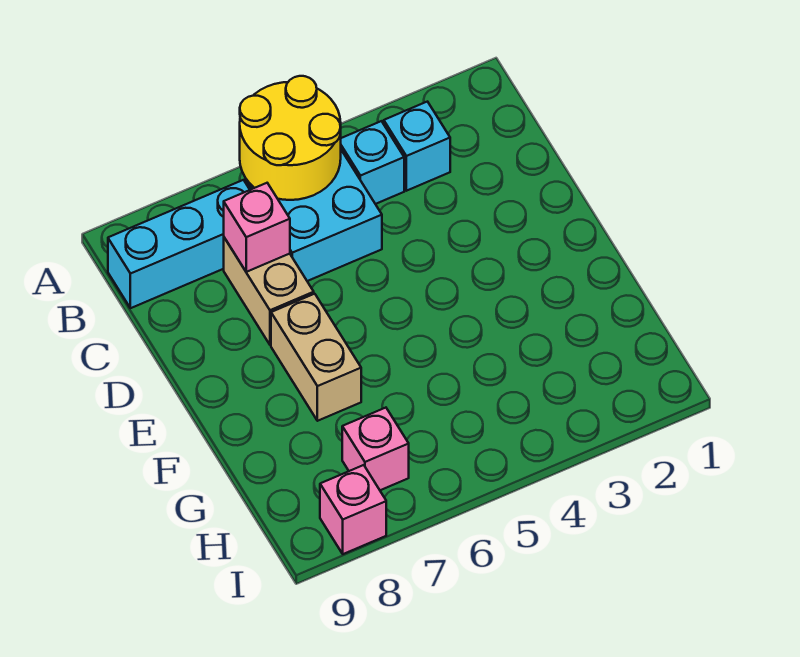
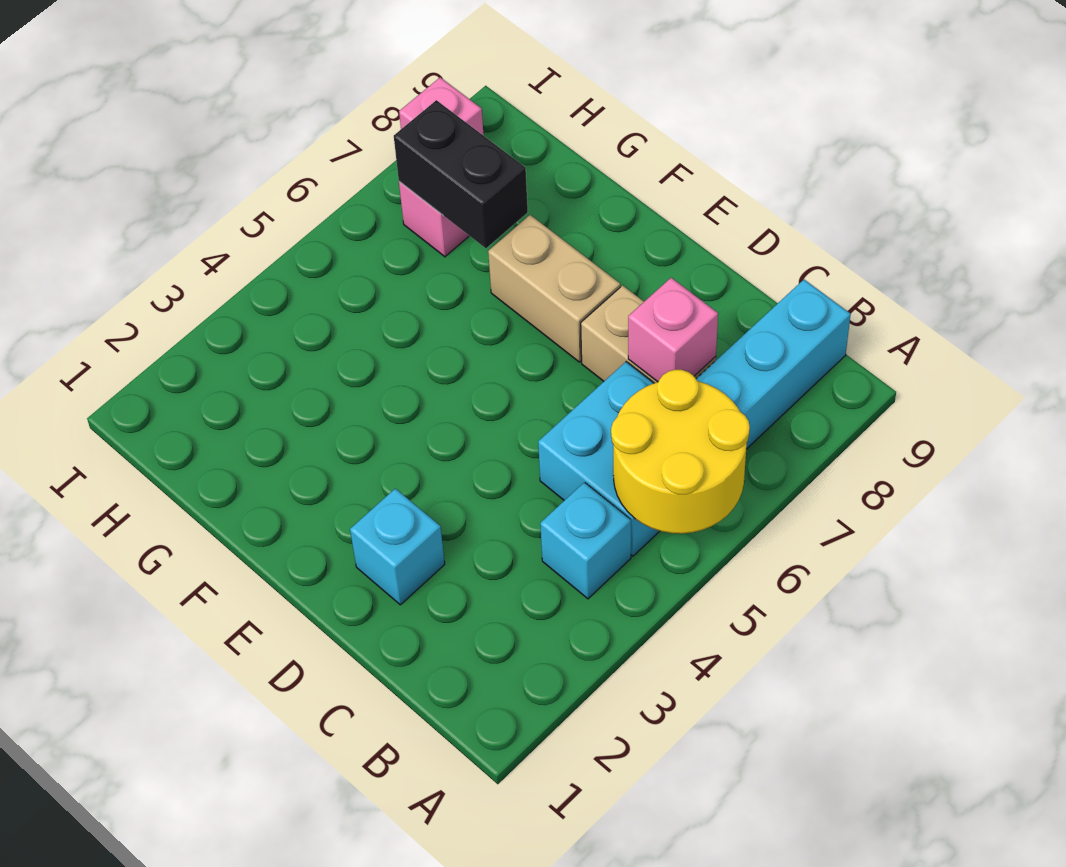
cyan brick B3 level 1 -> cyan brick D2 level 1
none -> black brick G7:H7 level 2

